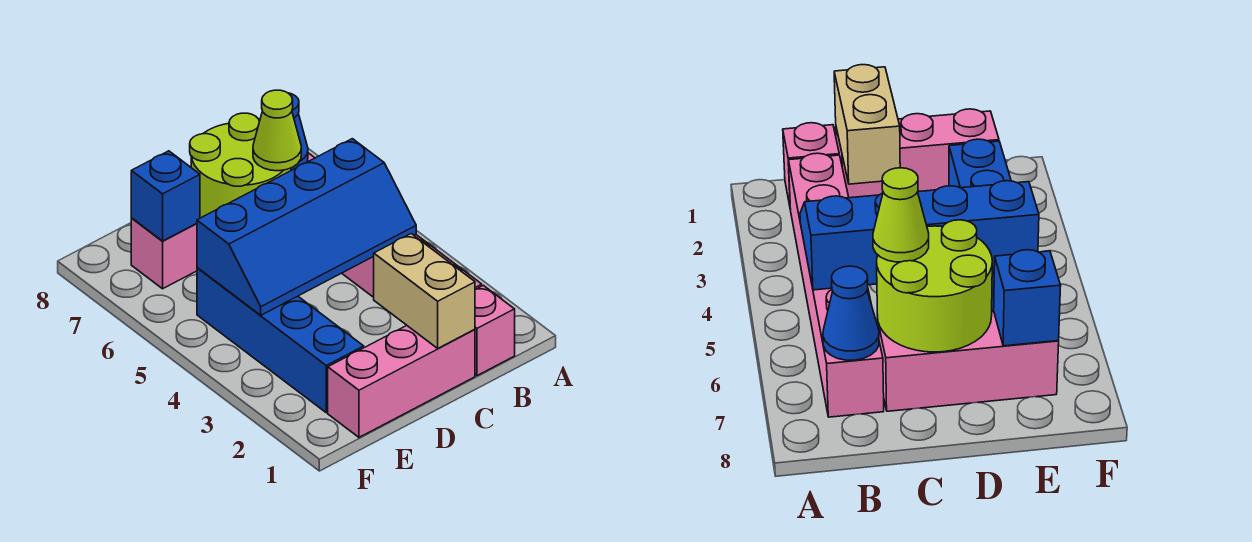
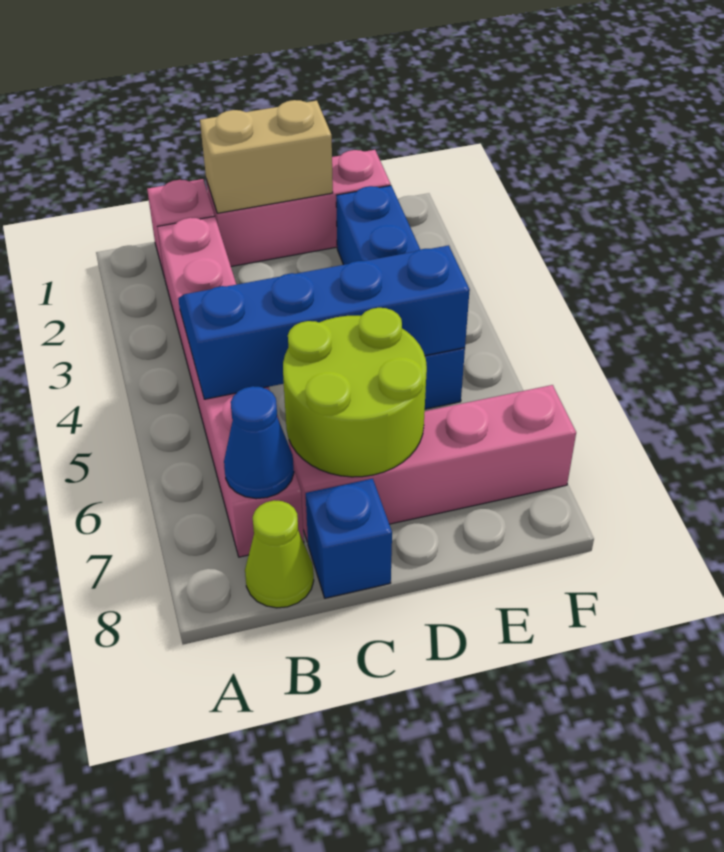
tan brick C1:C2 level 2 -> tan brick C1:D1 level 2
lime cone C6 level 3 -> lime cone B8 level 1
pink brick C7:E7 level 1 -> pink brick C7:F7 level 1
blue brick E7 level 2 -> blue brick C8 level 1

